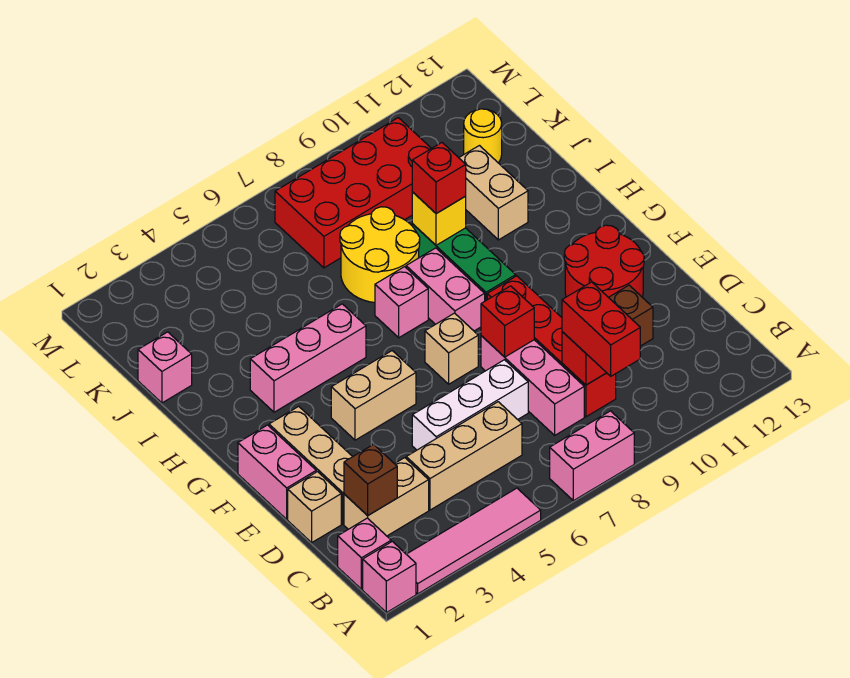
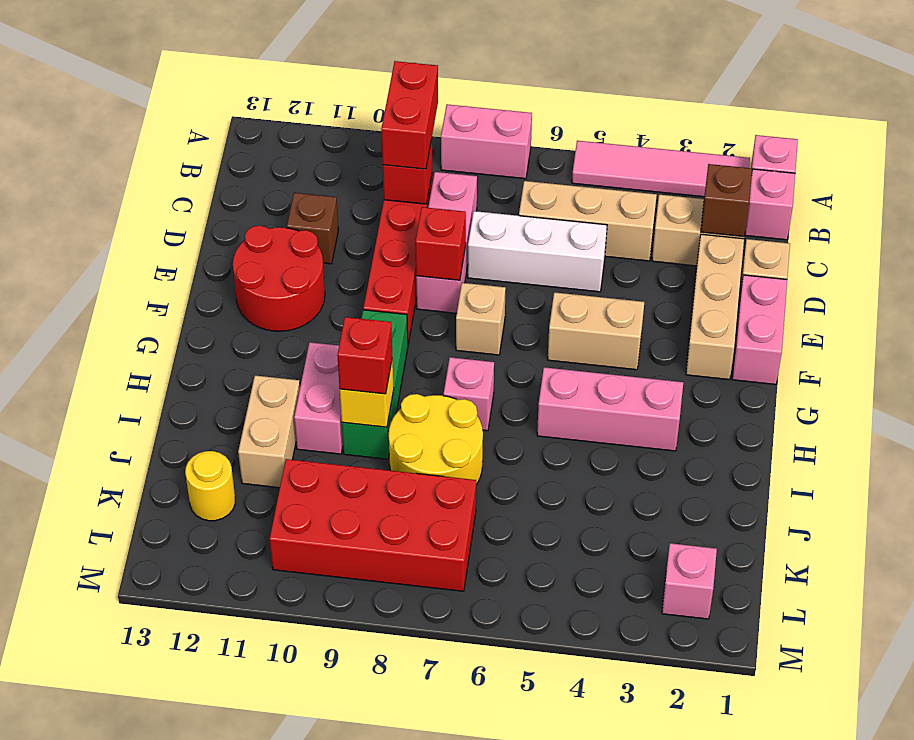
pink brick G8:H8 level 1 -> pink brick H10:I10 level 1
pink brick J1 level 1 -> pink brick L2 level 1

